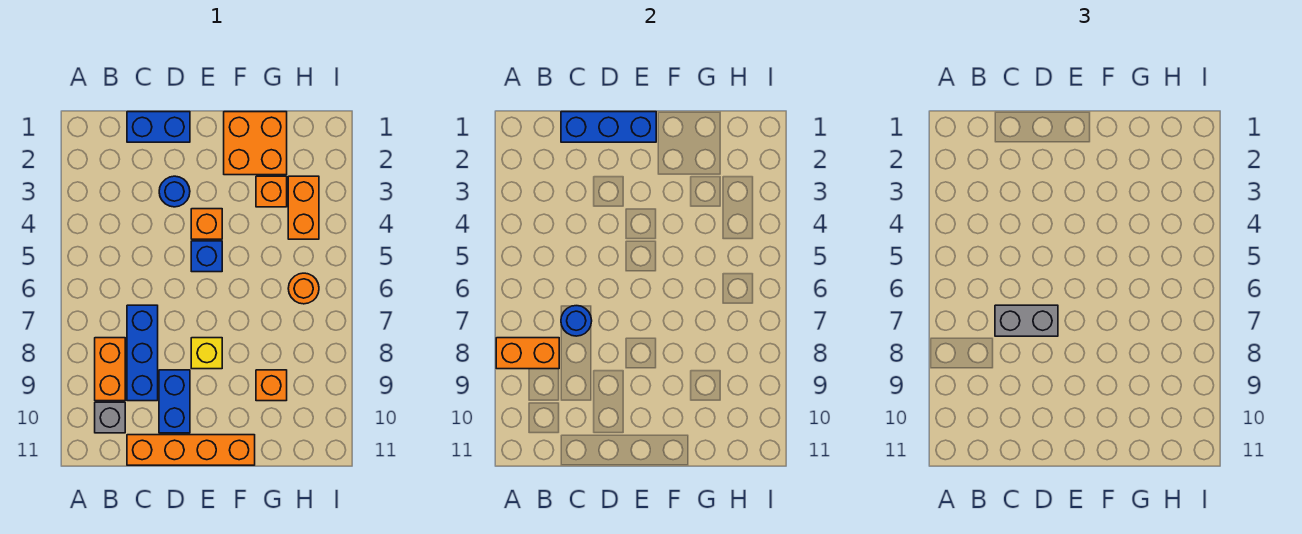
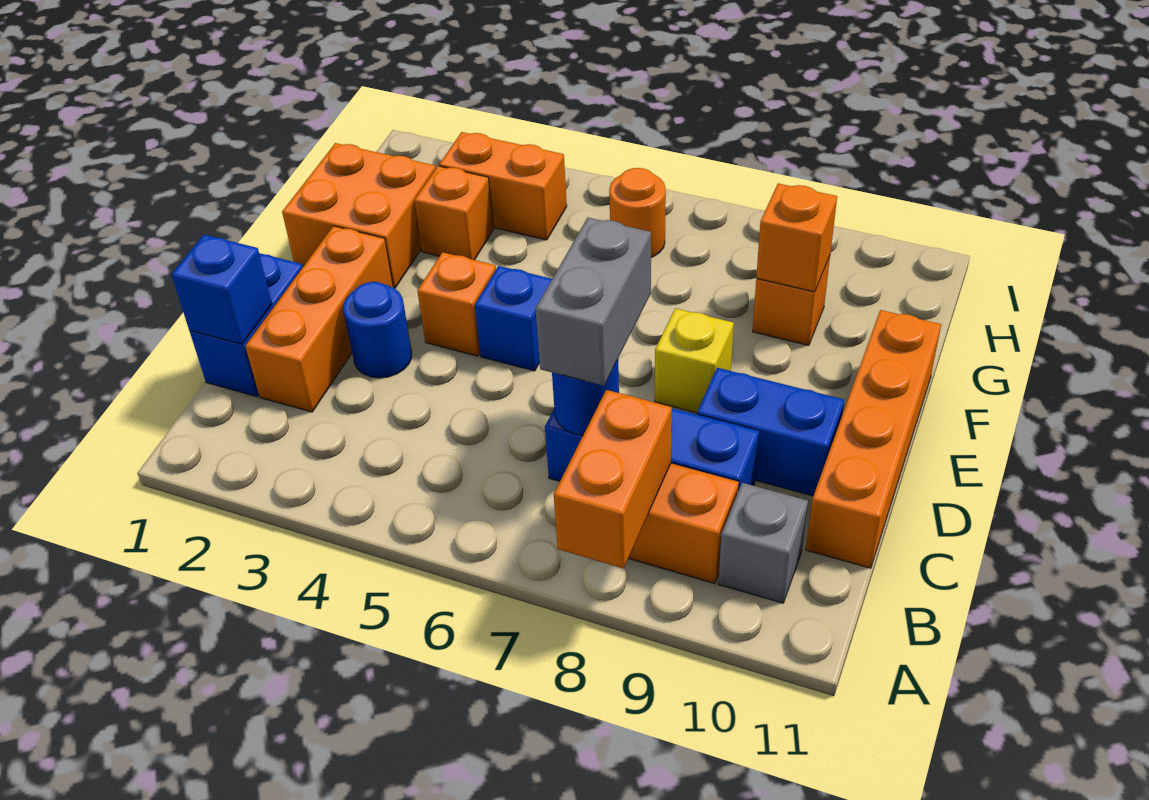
blue brick C1:E1 level 2 -> blue brick C1 level 2
none -> orange brick C2:E2 level 1
none -> orange brick G9 level 2

